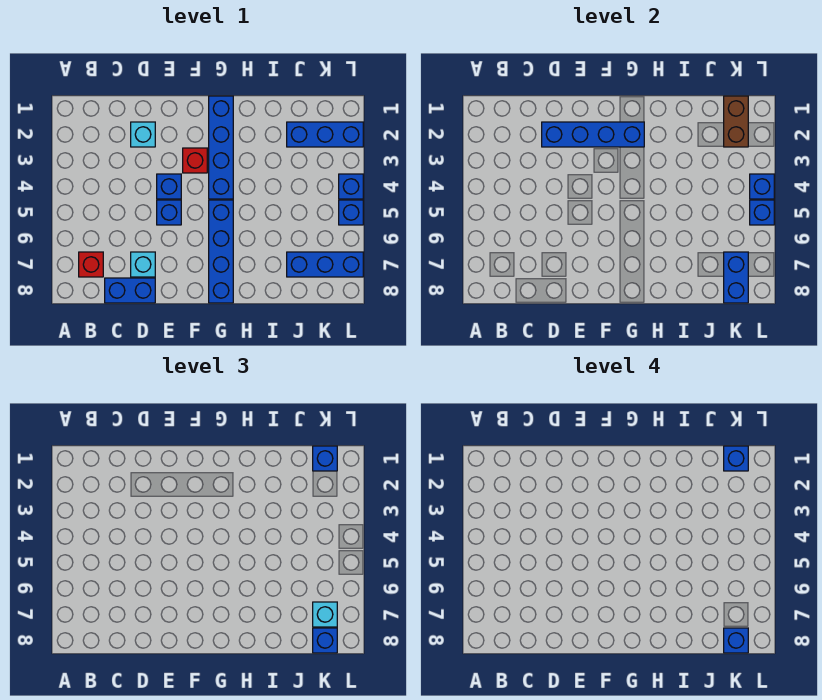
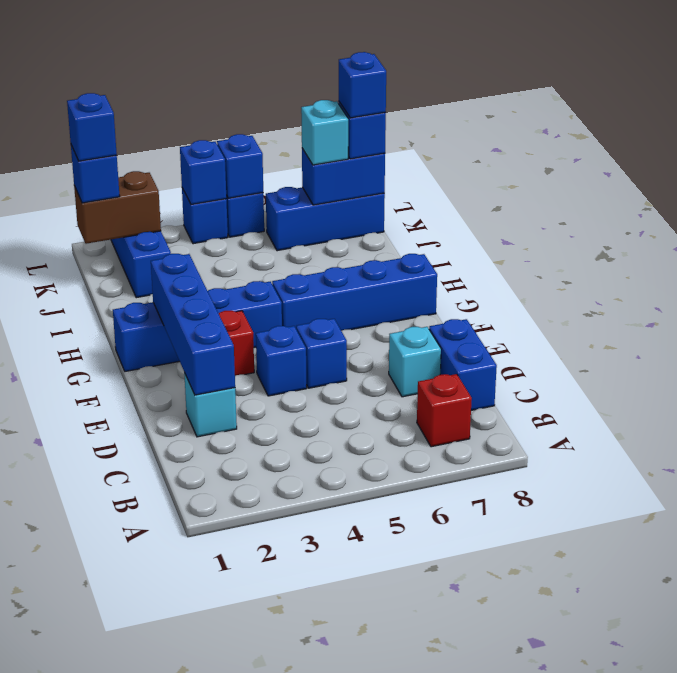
blue brick J7:L7 level 1 -> blue brick K6:K8 level 1

